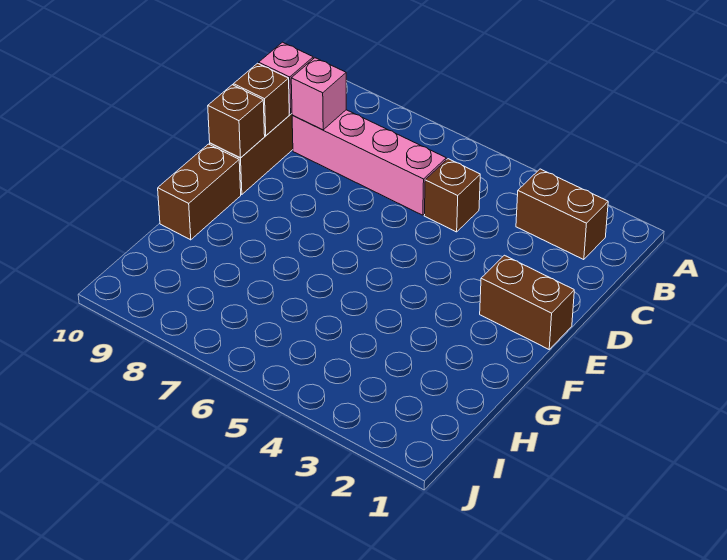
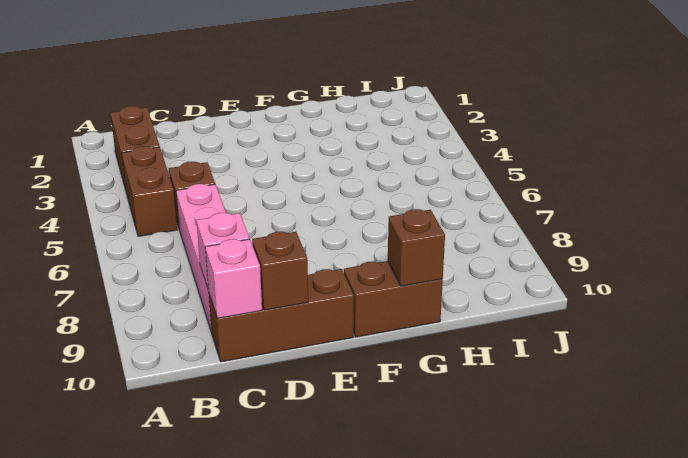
brown brick E1:E2 level 1 -> brown brick B4:B5 level 1
brown brick E10 level 2 -> brown brick G10 level 2

